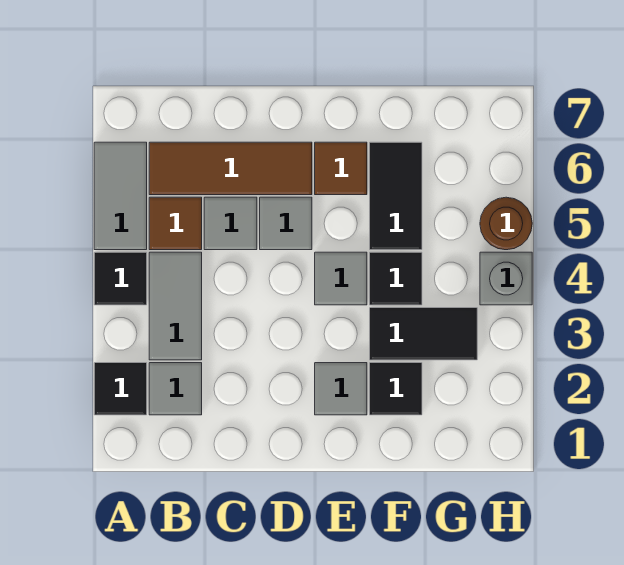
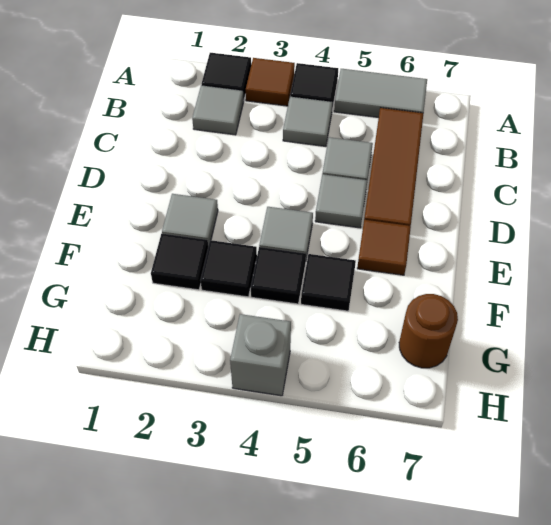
grey tile B3:B4 level 1 -> grey tile B4 level 1
brown tile B5 level 1 -> brown tile A3 level 1
black tile F3:G3 level 1 -> black tile F3 level 1
black tile F5:F6 level 1 -> black tile F5 level 1
brown round brick H5 level 1 -> brown round brick G7 level 1

